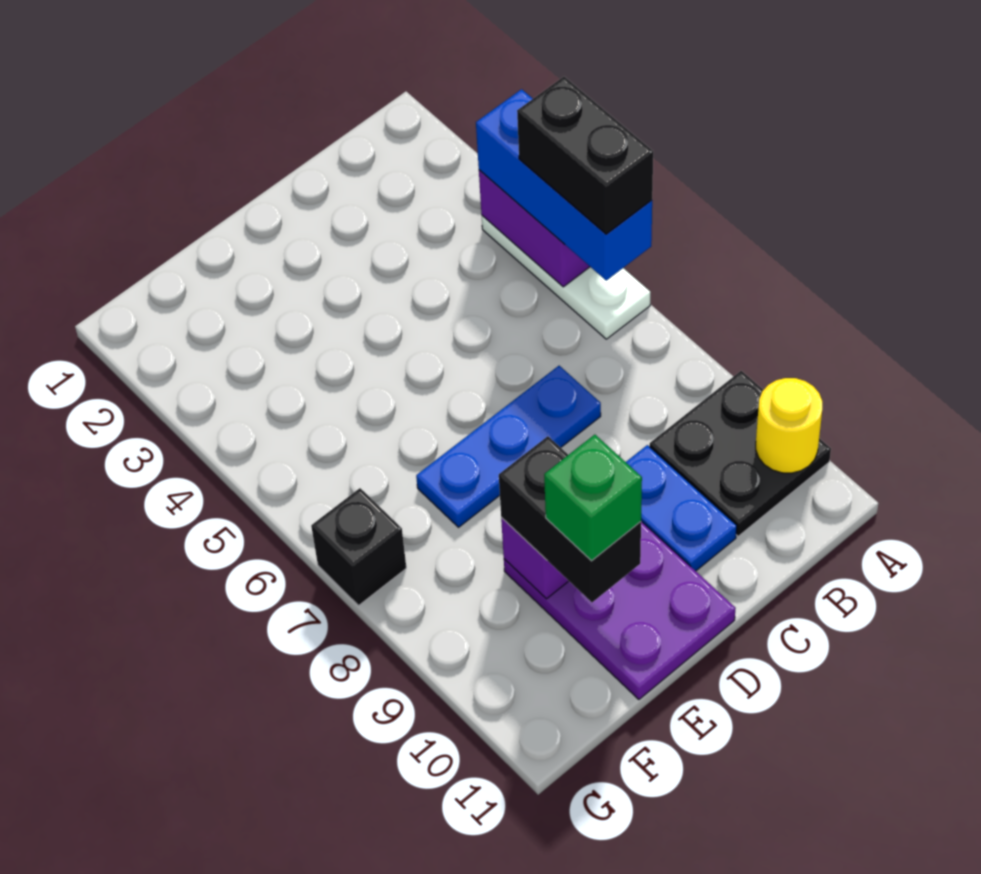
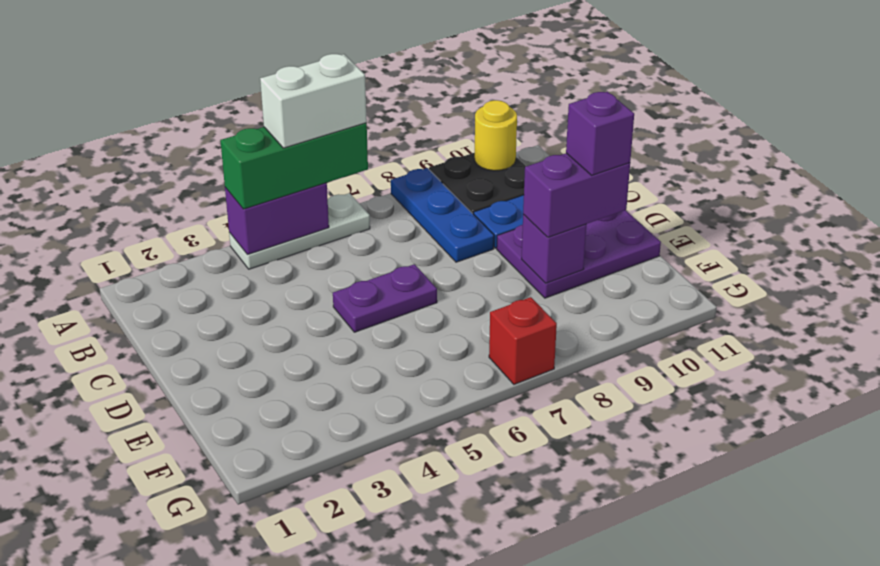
blue brick A4:A6 level 3 -> green brick A4:A6 level 3
black brick A5:A6 level 4 -> white brick A5:A6 level 4
blue plate C7:E7 level 1 -> blue plate A8:C8 level 1
none -> purple plate D5:D6 level 1
black brick E9:E10 level 3 -> purple brick E9:E10 level 3
green brick E10 level 4 -> purple brick E10 level 4
black brick G7 level 1 -> red brick G7 level 1

